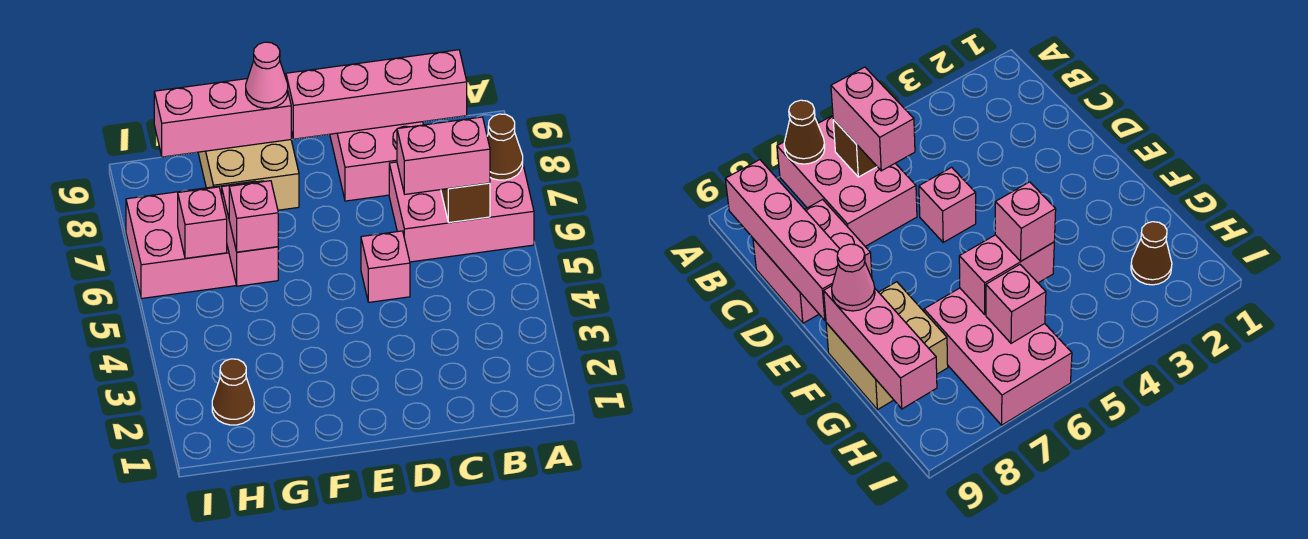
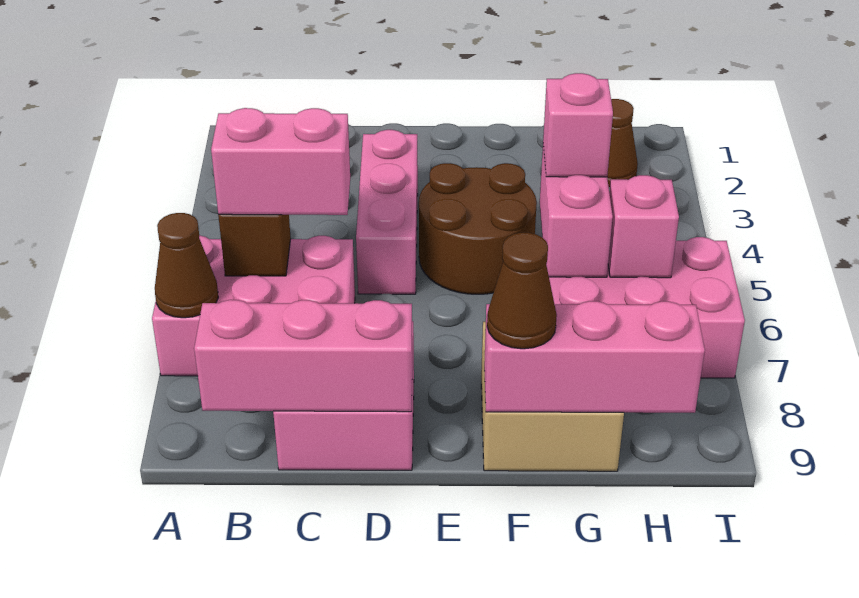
pink brick B9:E9 level 2 -> pink brick B9:D9 level 2
pink brick D5 level 1 -> pink brick D3:D5 level 1
none -> brown round brick E4:F5 level 1
pink cone F9 level 3 -> brown cone F9 level 3

